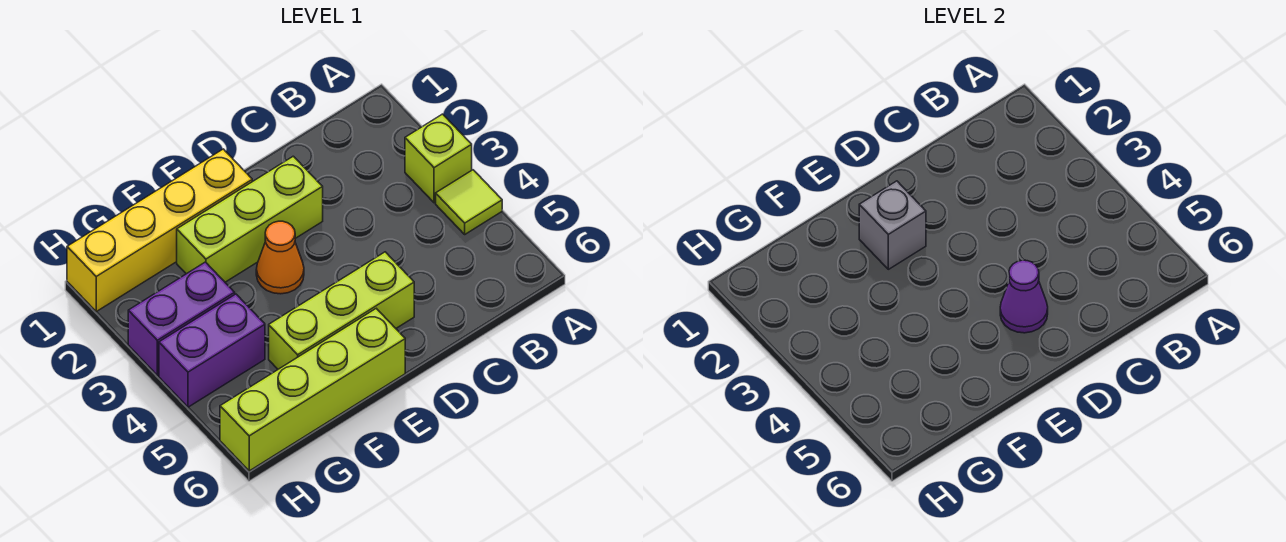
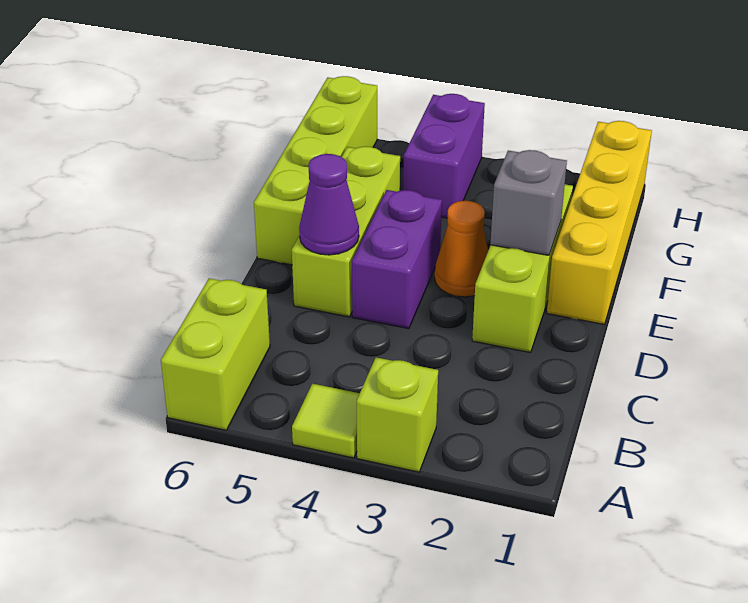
none -> lime brick A6:B6 level 1
purple brick G3:H3 level 1 -> purple brick D4:E4 level 1

